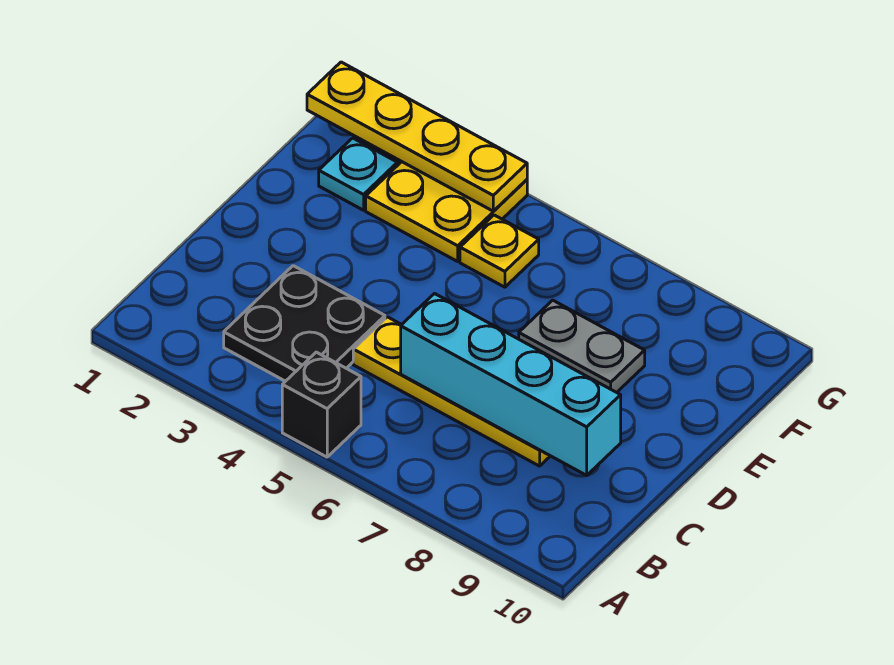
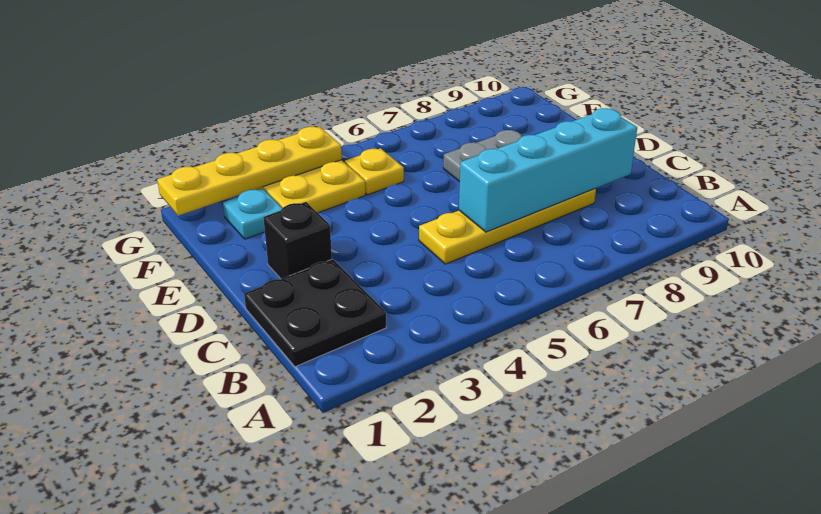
black brick A5 level 1 -> black brick D2 level 1
black plate B3:C4 level 1 -> black plate B1:C2 level 1

